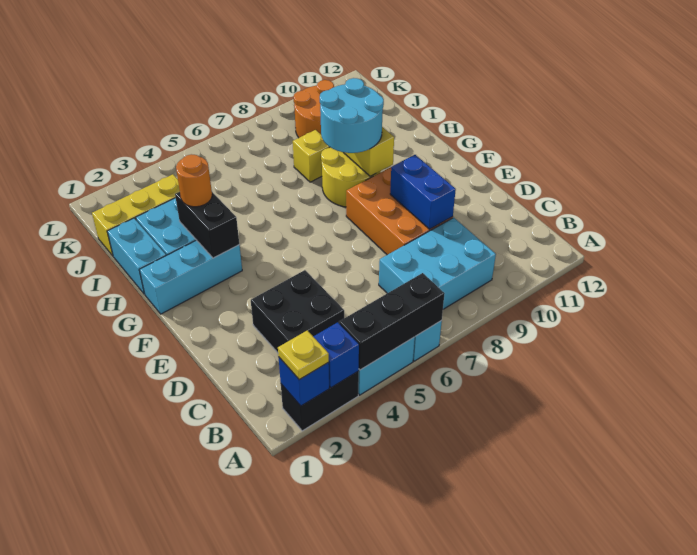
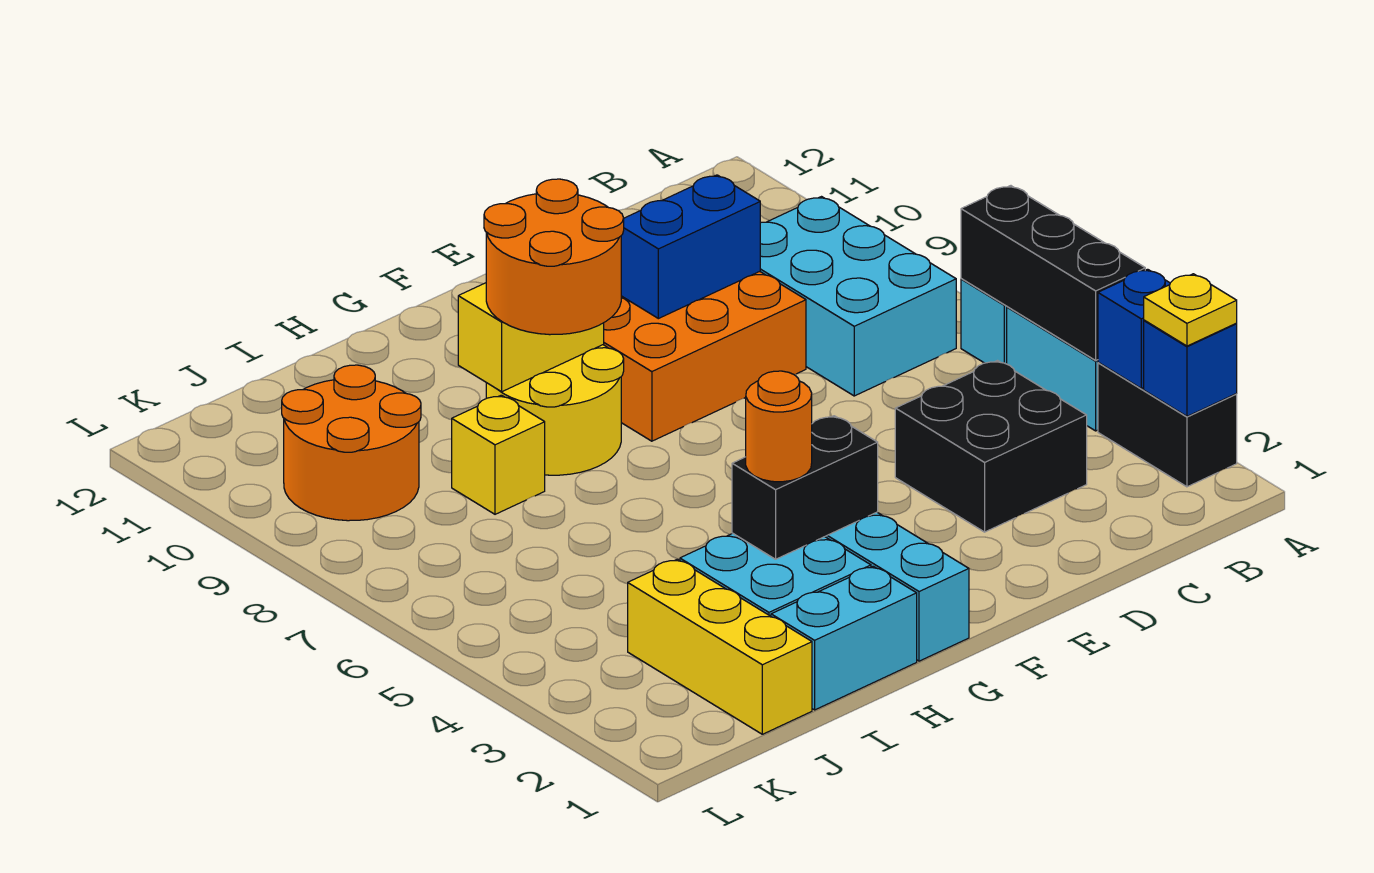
cyan round brick G8:H9 level 3 -> orange round brick G8:H9 level 3

